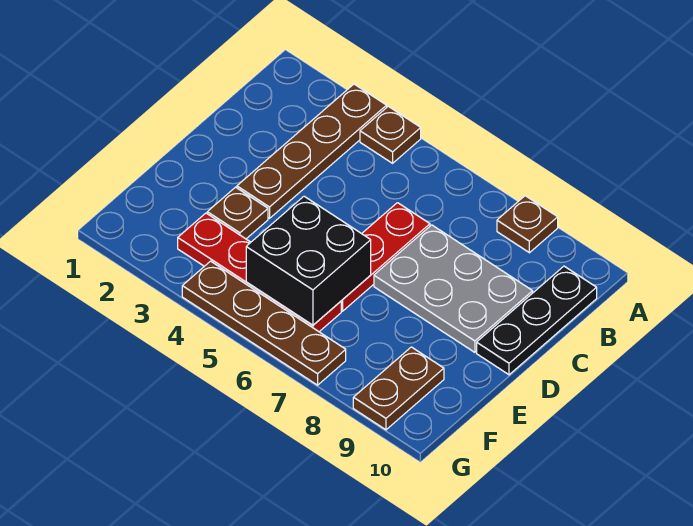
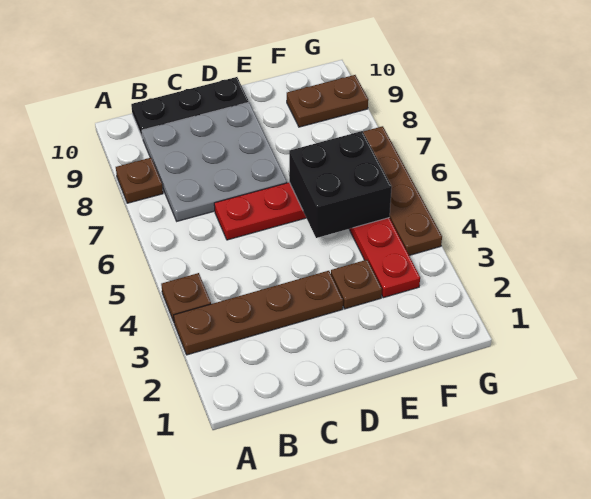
grey plate C7:D9 level 1 -> grey plate B7:D9 level 1

